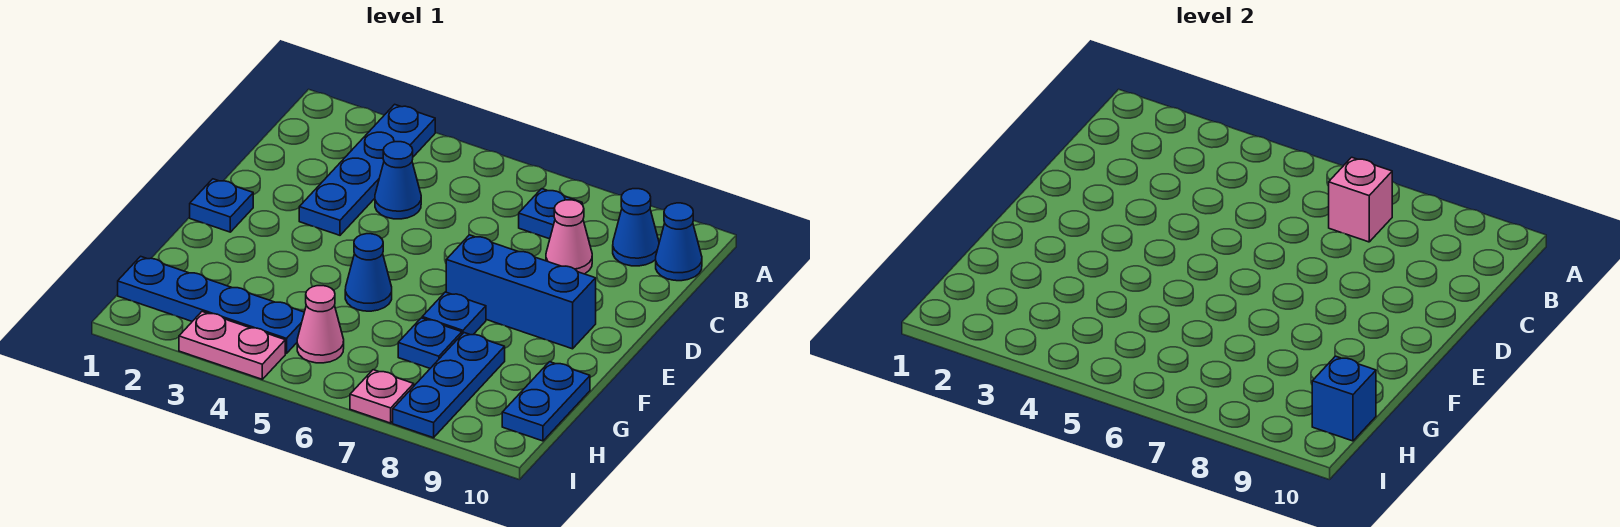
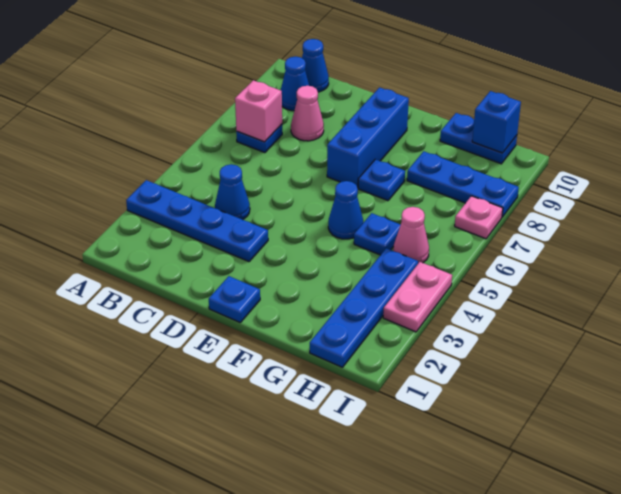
blue plate G7 level 1 -> blue plate G5 level 1

